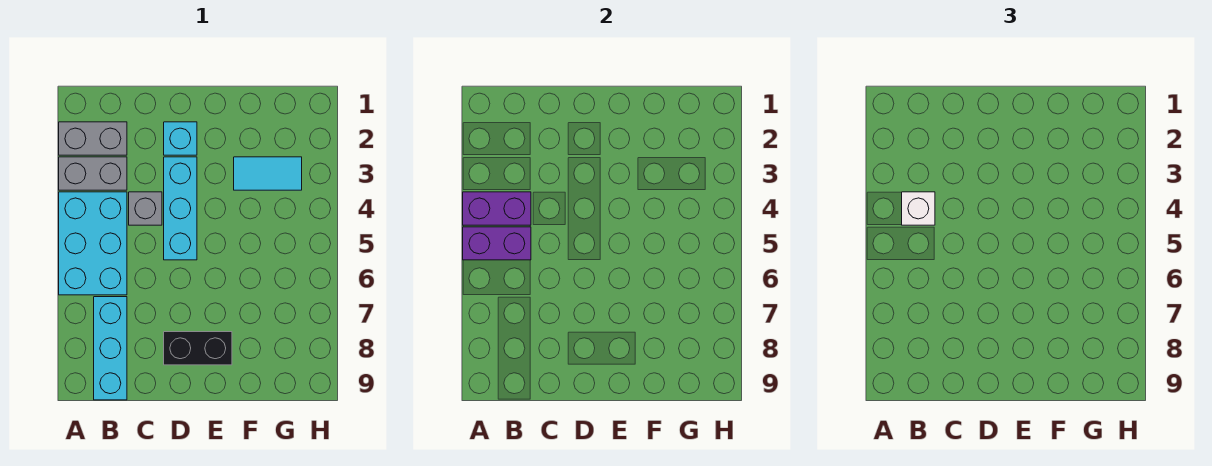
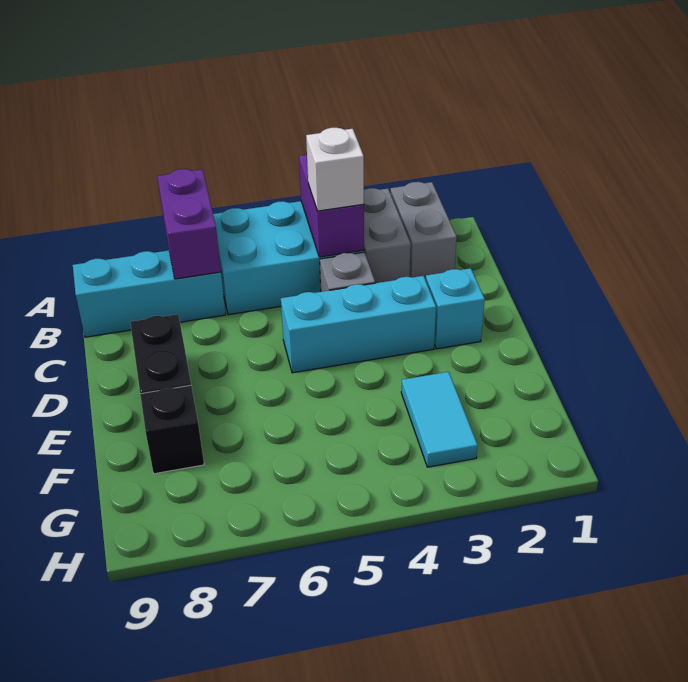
purple brick A5:B5 level 2 -> purple brick A7:B7 level 2
none -> black brick F8 level 1

